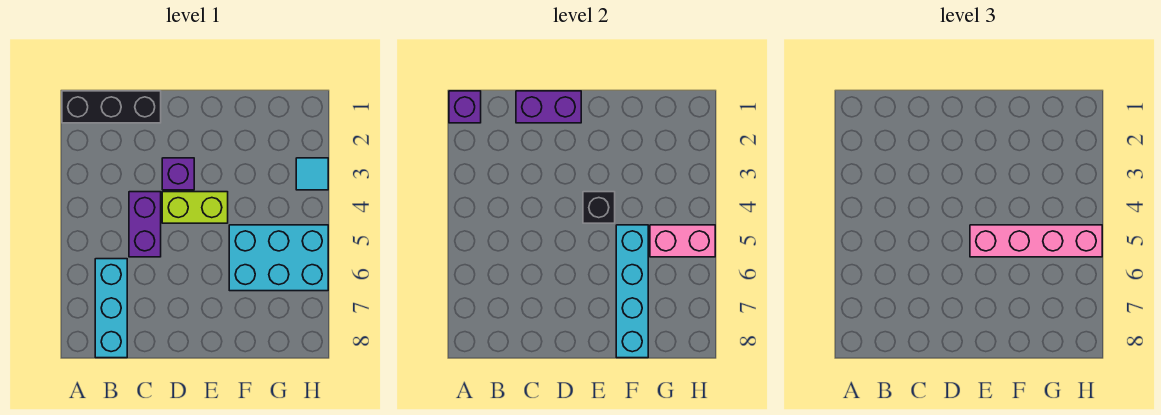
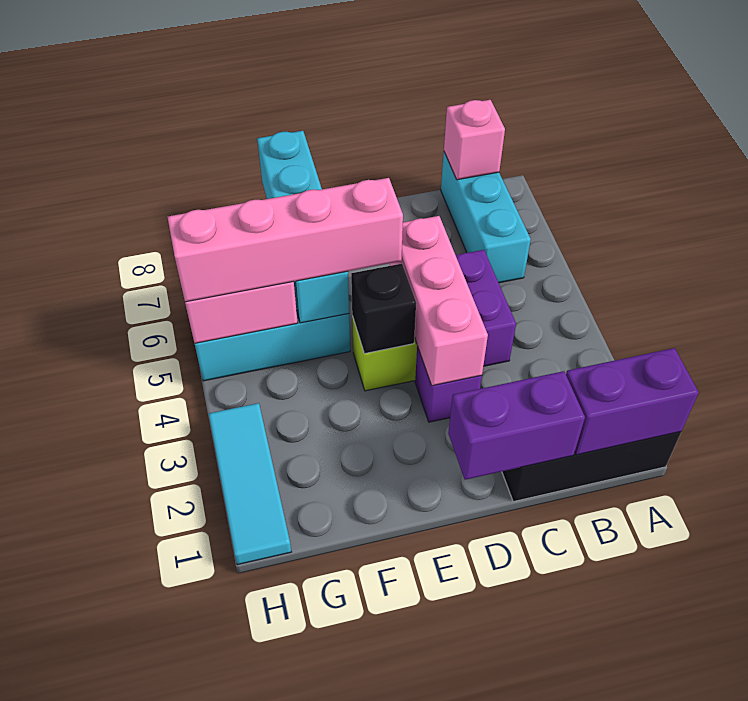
purple brick A1 level 2 -> purple brick A1:B1 level 2
none -> pink brick B8 level 2
none -> pink brick D3:D5 level 2
cyan tile H3 level 1 -> cyan tile H1:H3 level 1

